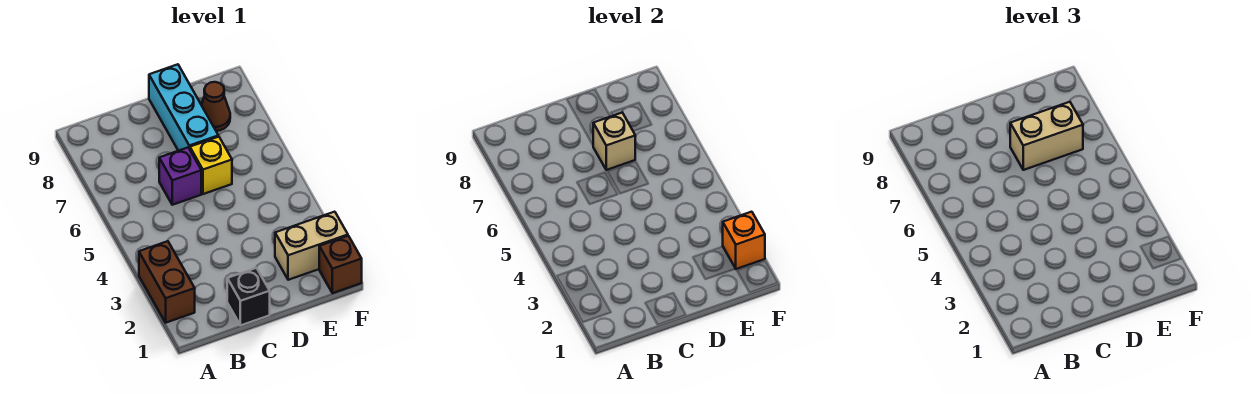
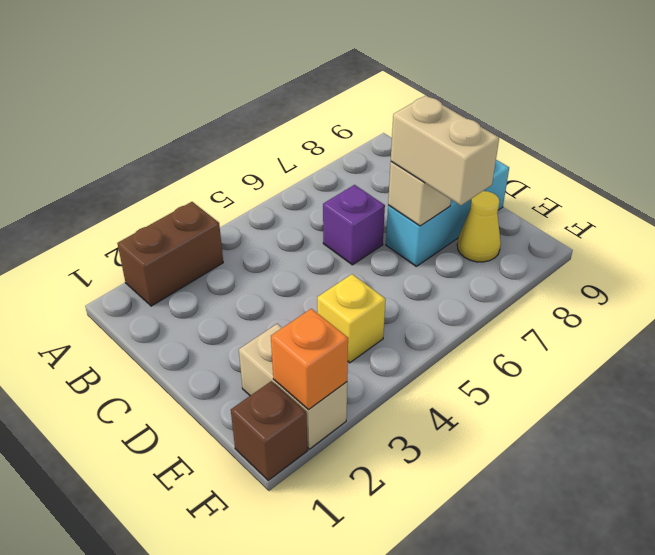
black brick C1 level 1 -> none
yellow brick D6 level 1 -> yellow brick E4 level 1
brown cone E8 level 1 -> yellow cone E8 level 1

